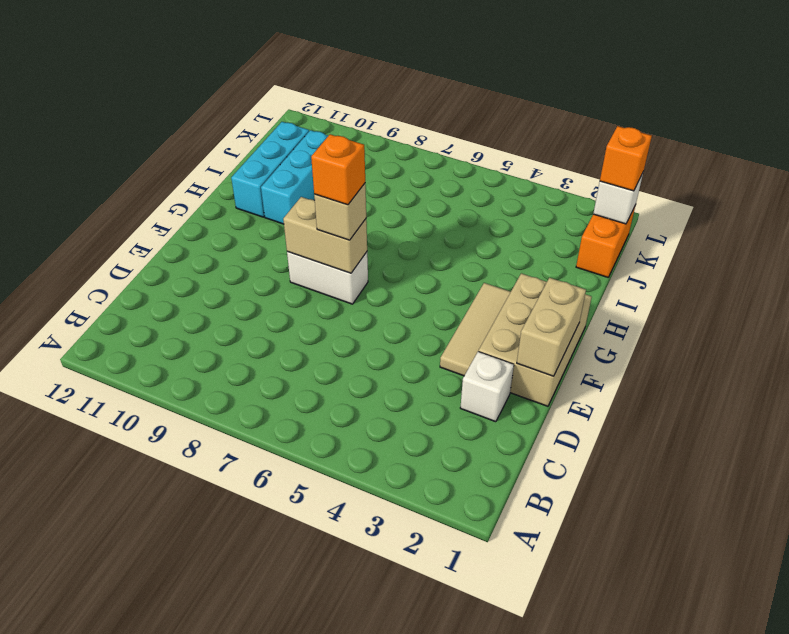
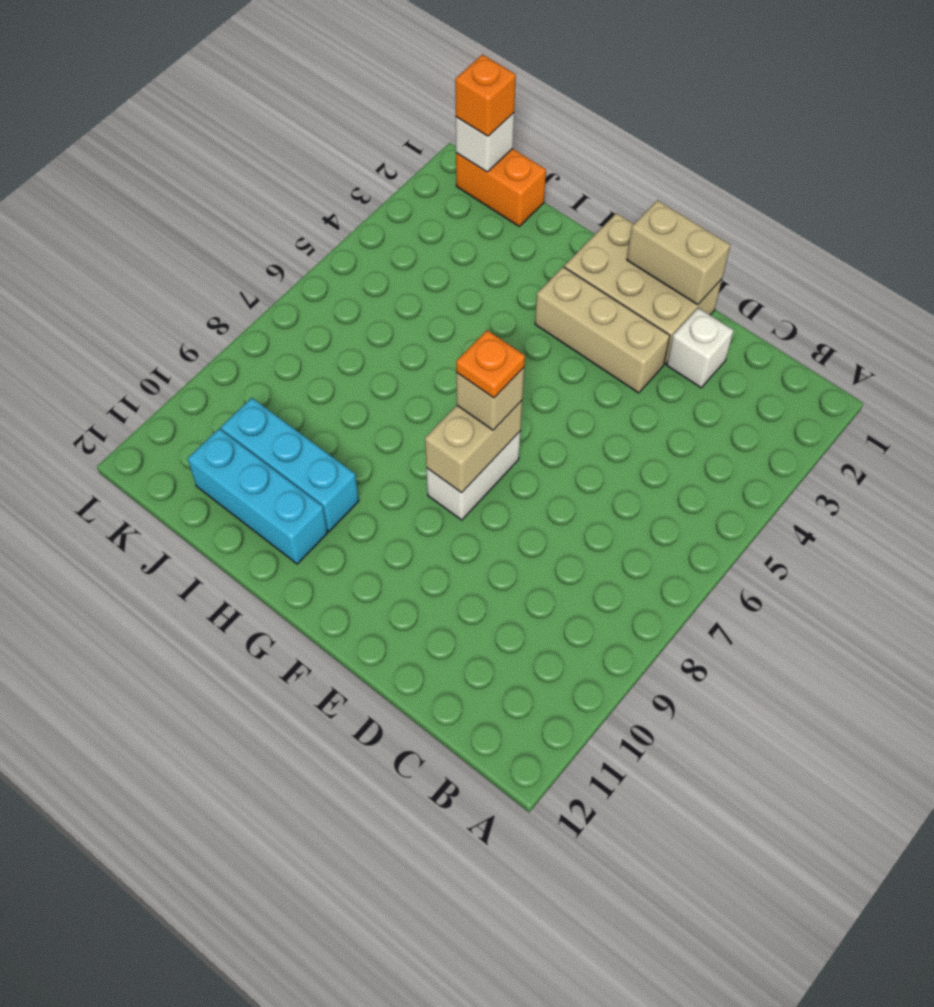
tan tile E3:G3 level 1 -> tan brick E3:G3 level 1
orange brick F7 level 4 -> orange plate F7 level 4

